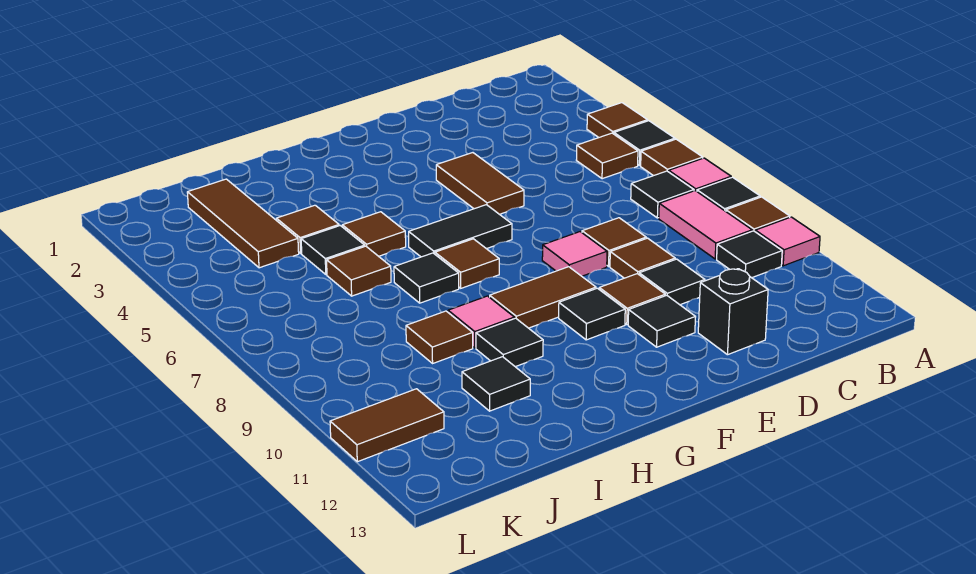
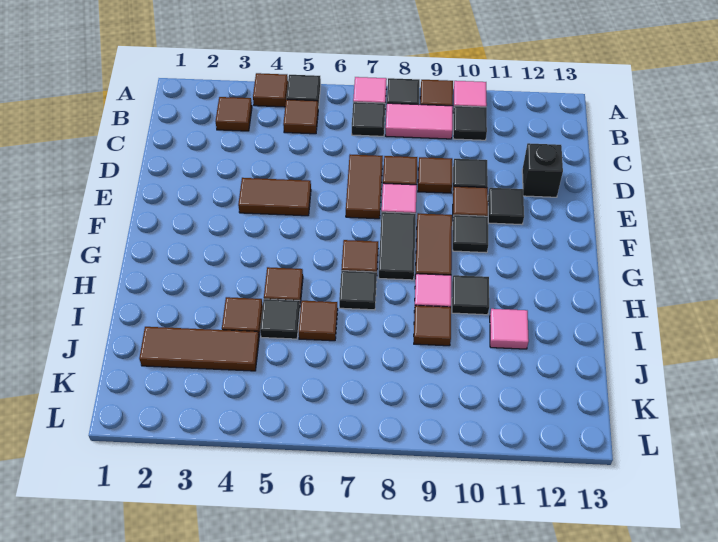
brown tile A6 level 1 -> brown tile B3 level 1
black tile F6:G6 level 1 -> black tile F8:G8 level 1
black tile I11 level 1 -> pink tile I11 level 1
brown tile K11:L11 level 1 -> brown tile D7:E7 level 1

